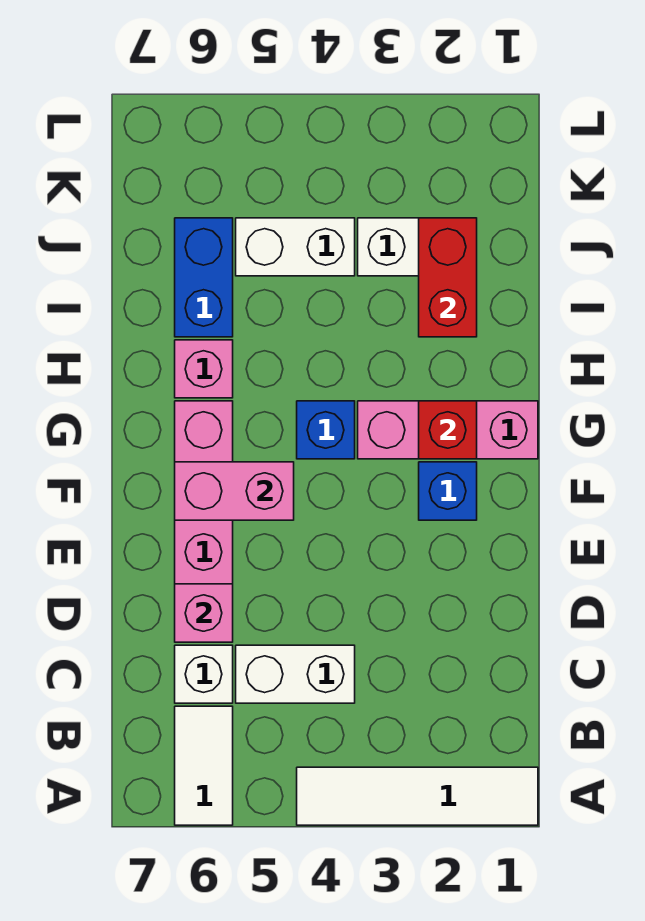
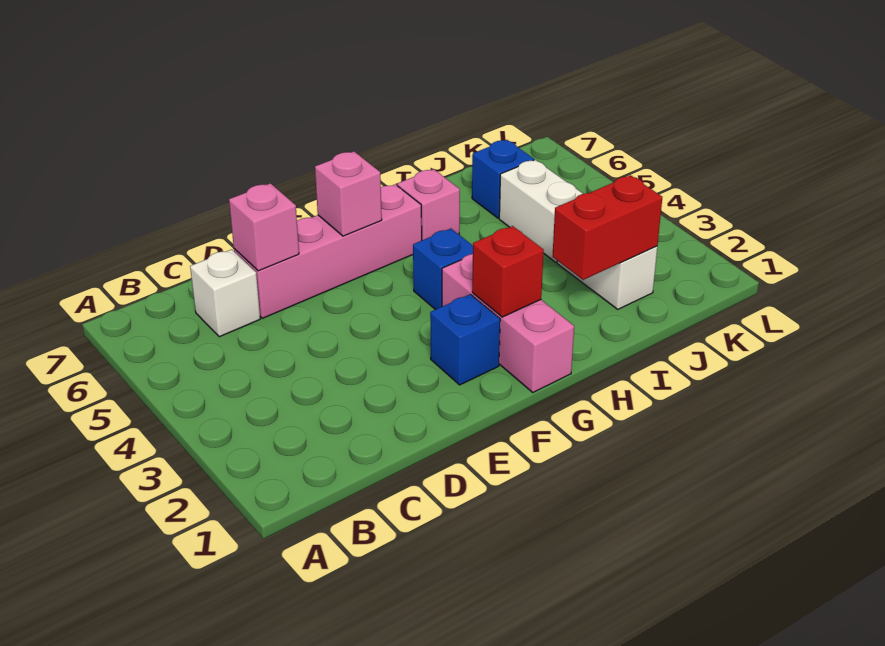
white tile A1:A4 level 1 -> none
white tile A6:B6 level 1 -> none
white brick C4:C5 level 1 -> none
pink brick F5:F6 level 2 -> pink brick F6 level 2
blue brick I6:J6 level 1 -> blue brick J6 level 1

